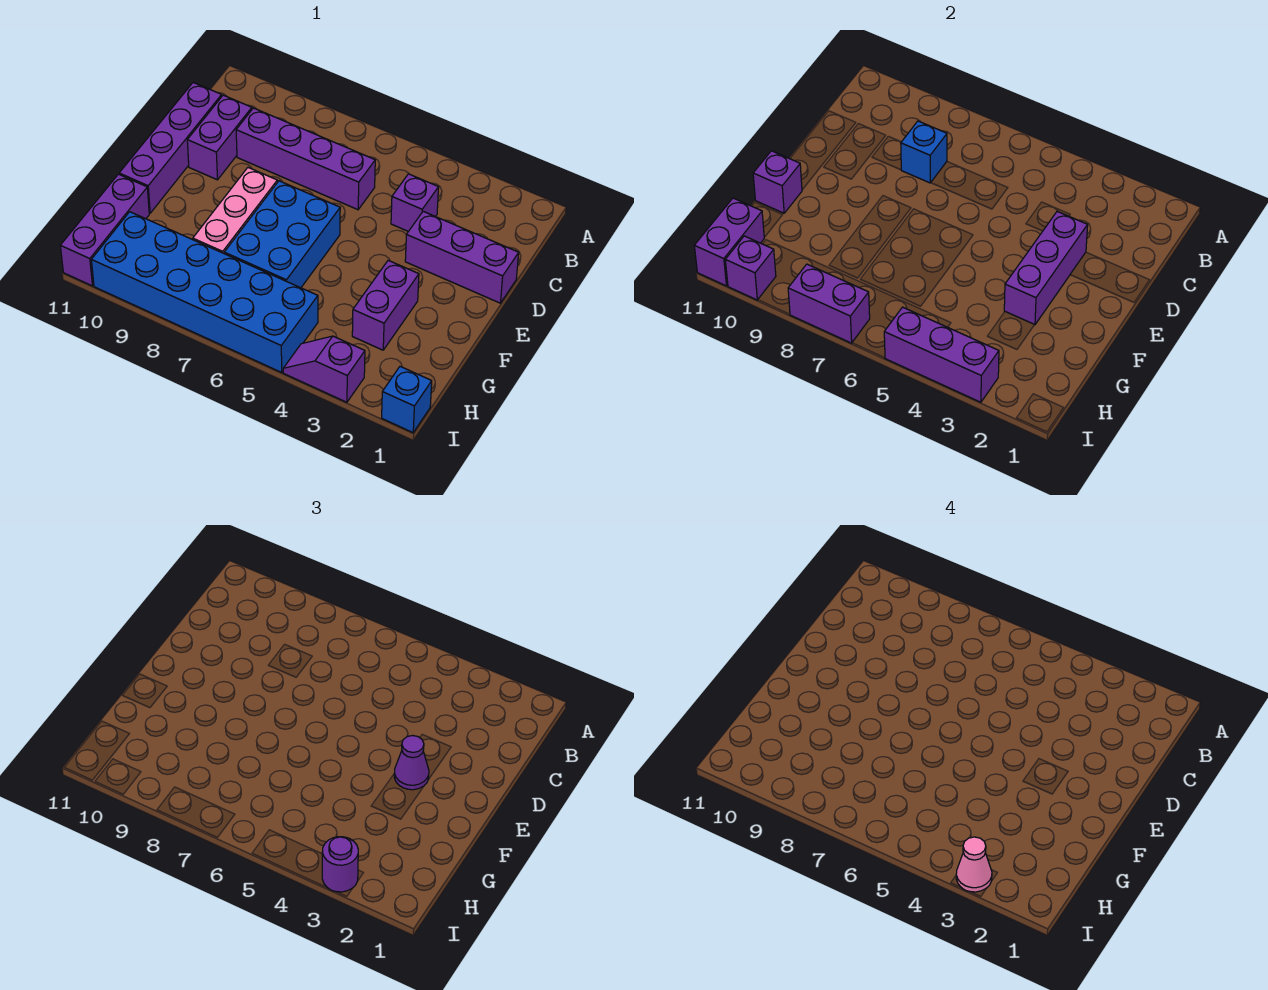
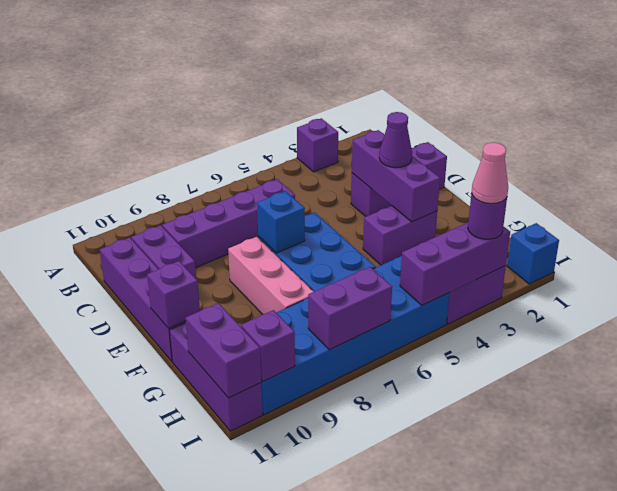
purple brick C4 level 1 -> purple brick A3 level 1
blue brick C8 level 2 -> blue brick E7 level 2
purple brick F3:G3 level 1 -> purple brick F3:F4 level 1

